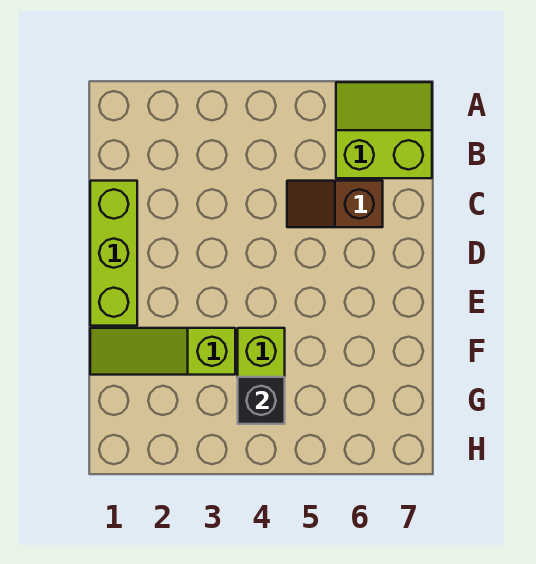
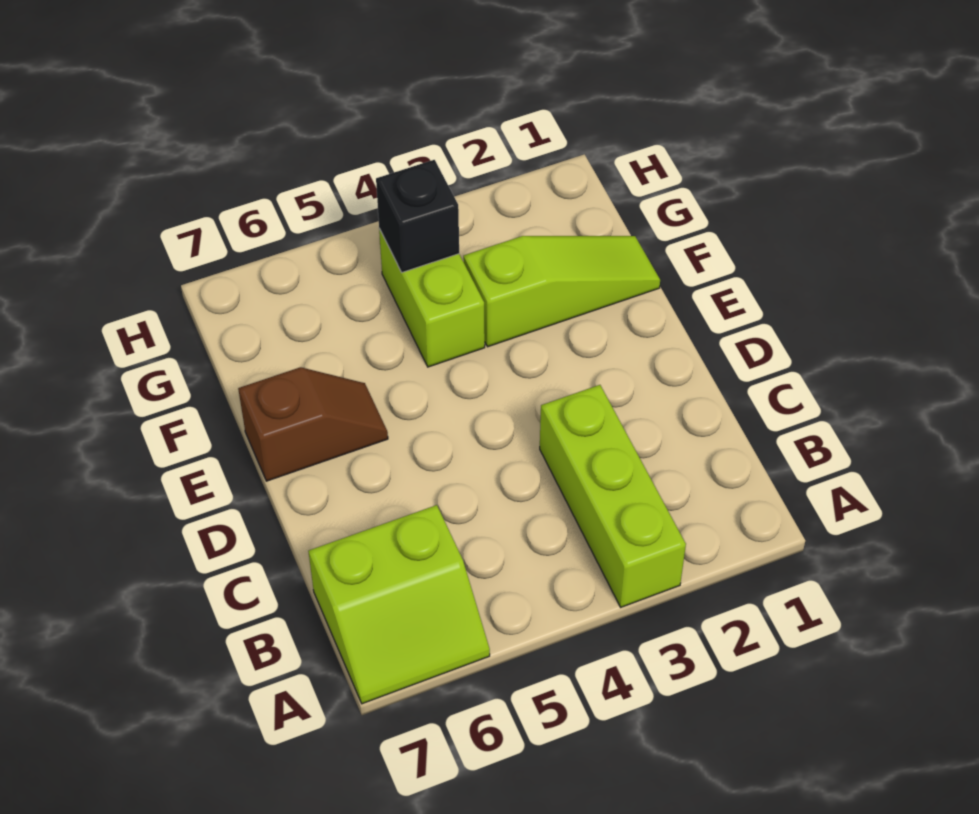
lime brick C1:E1 level 1 -> lime brick A3:C3 level 1
brown slope C5:C6 level 1 top 6 -> brown slope E6:E7 level 1 top 7

